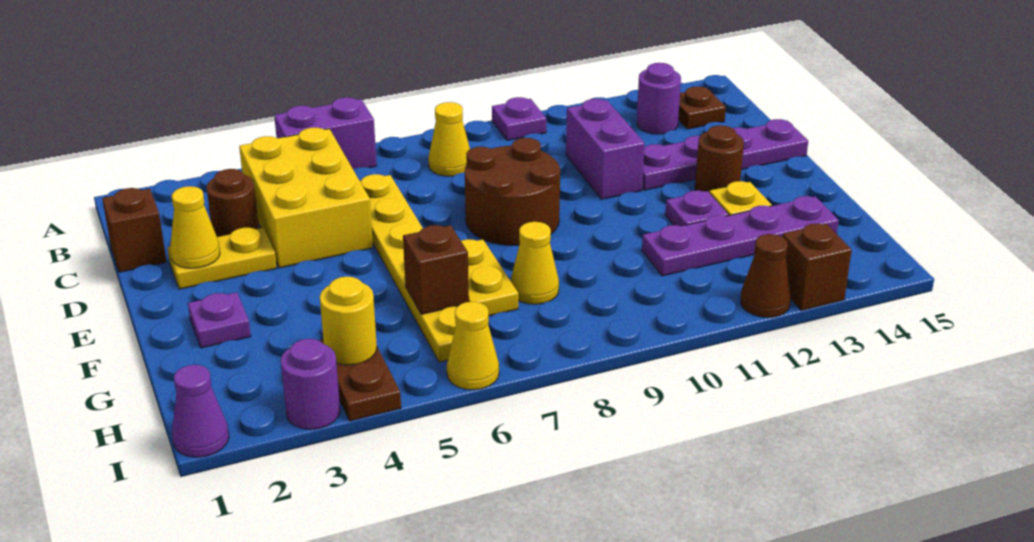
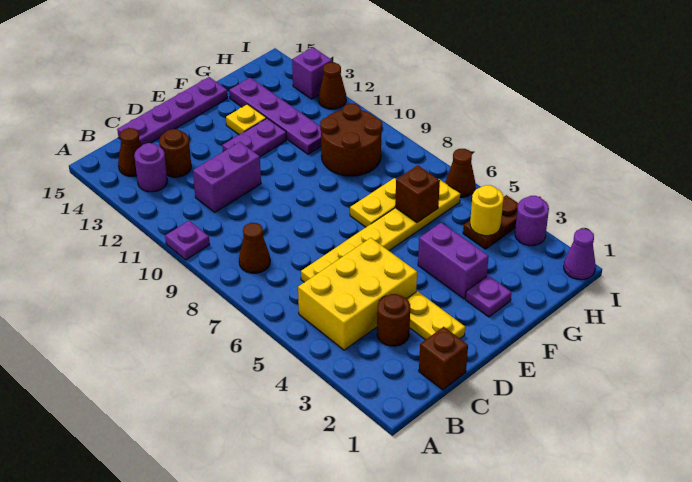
purple brick A5:A6 level 1 -> purple brick F3:F4 level 1
yellow cone B8 level 1 -> brown cone B8 level 1
brown plate B14 level 1 -> brown cone B14 level 1
yellow cone D2 level 2 -> none
brown round brick D8:E9 level 1 -> brown round brick G9:H10 level 1
purple plate D12:D15 level 1 -> purple plate C15:F15 level 1
brown round brick E13 level 1 -> brown round brick C13 level 1
purple plate F12 level 1 -> purple plate E12:F12 level 1
yellow cone G8 level 1 -> none
yellow cone I6 level 1 -> brown cone I6 level 1
brown brick I13 level 1 -> purple brick I13 level 1

